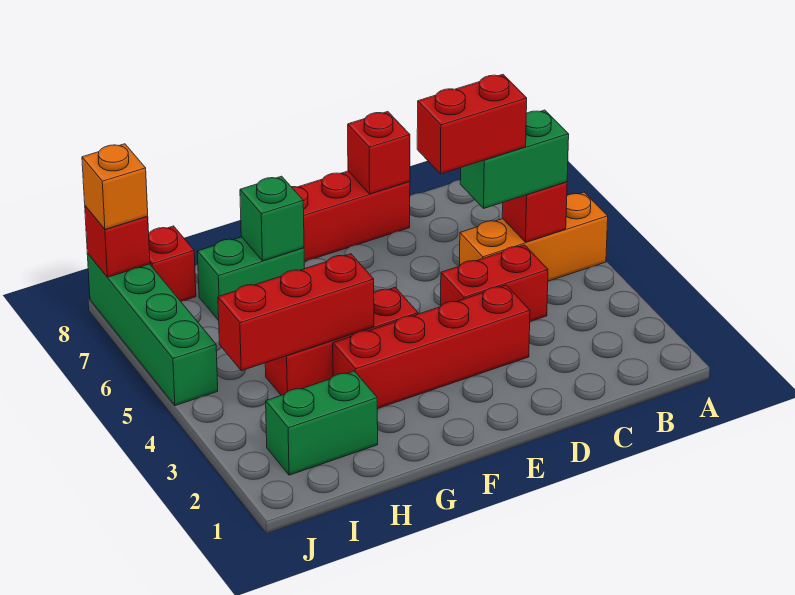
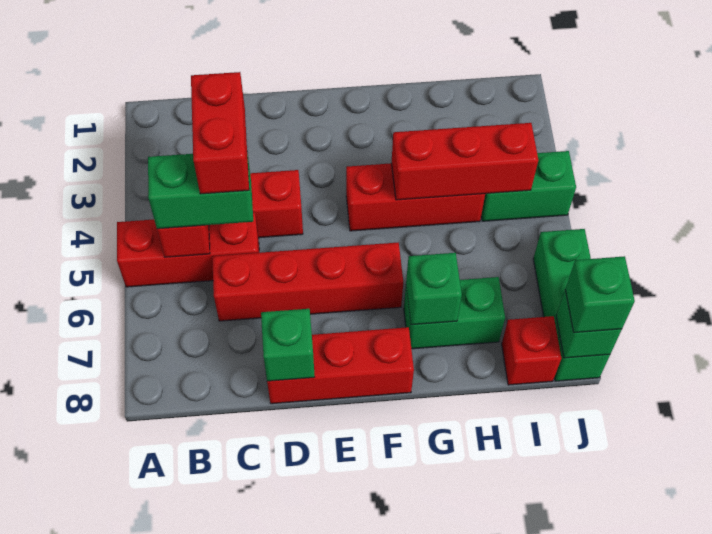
orange brick A5:C5 level 1 -> red brick A5:C5 level 1
red brick C5:D5 level 4 -> red brick C4:C5 level 4
red brick D3:G3 level 1 -> red brick C6:F6 level 1
red brick D8 level 2 -> green brick D8 level 2
green brick H2:I2 level 1 -> green brick I4:J4 level 1
green brick J5:J8 level 1 -> green brick J6:J8 level 1
red brick J8 level 2 -> green brick J8 level 2
orange brick J8 level 3 -> green brick J8 level 3

